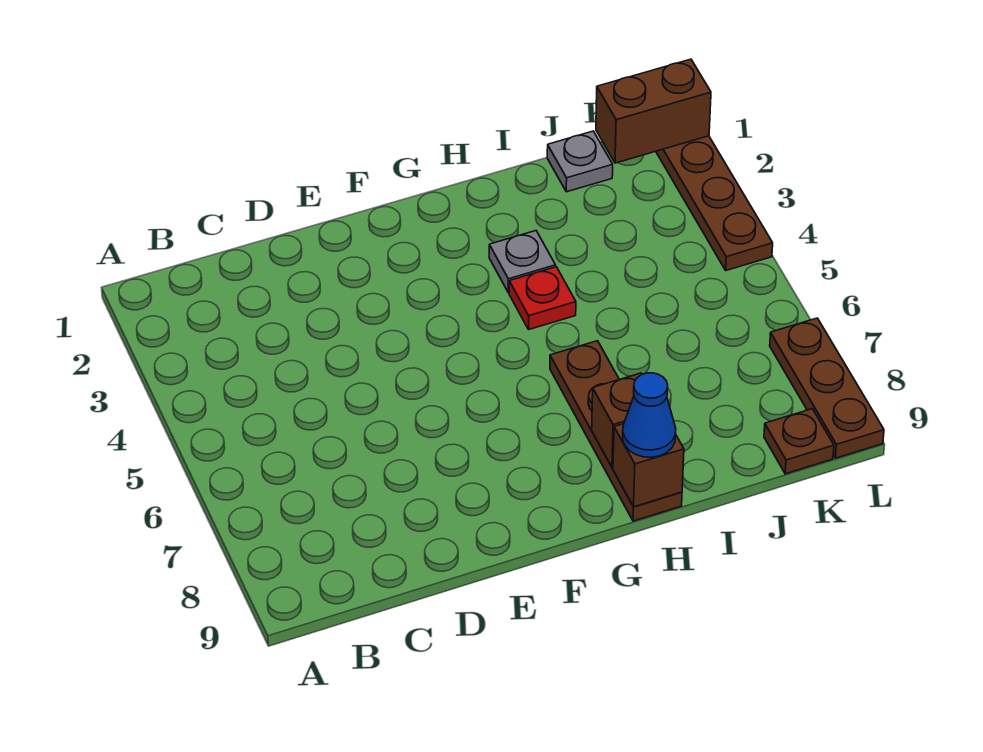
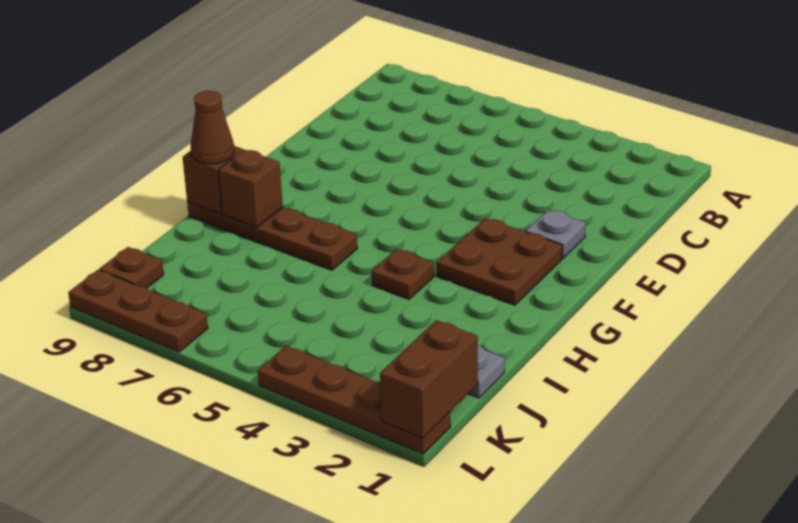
none -> brown plate F2:G3 level 1
grey plate H3 level 1 -> grey plate E2 level 1
red plate H4 level 1 -> brown plate H4 level 1
blue cone H9 level 3 -> brown cone H9 level 3

